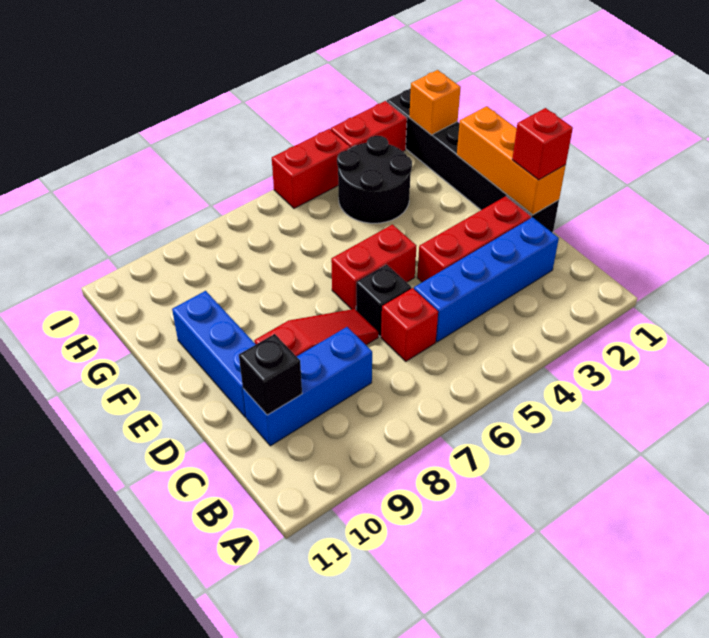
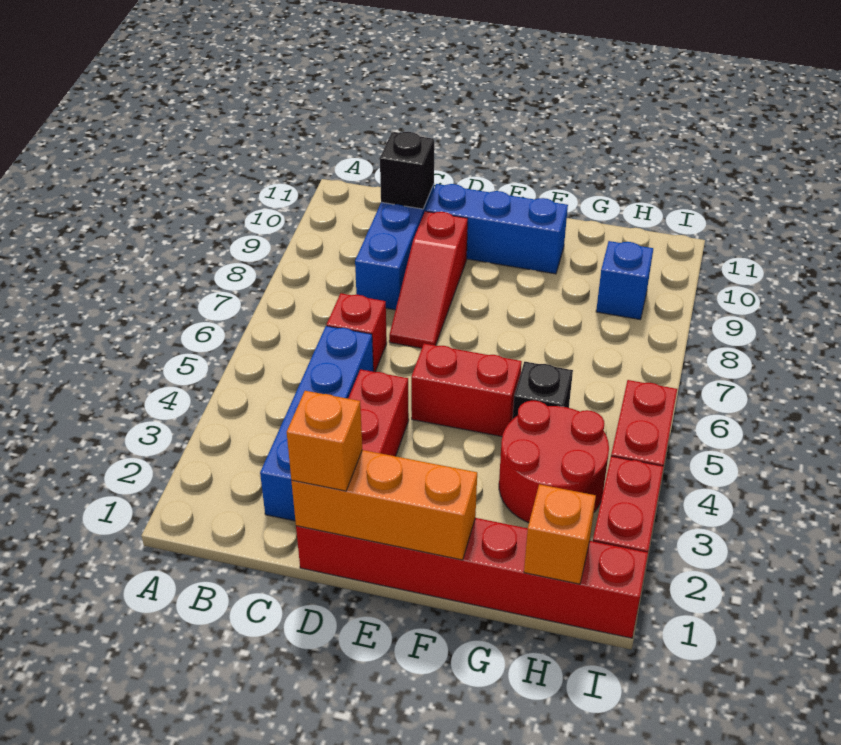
black brick D1:I1 level 1 -> red brick D1:I1 level 1
red brick D1 level 3 -> orange brick D1 level 3
black brick D6 level 1 -> black brick G5 level 1
red brick E5:E6 level 1 -> red brick E5:F5 level 1
black round brick G3:H4 level 1 -> red round brick G3:H4 level 1
none -> blue brick H9 level 1

